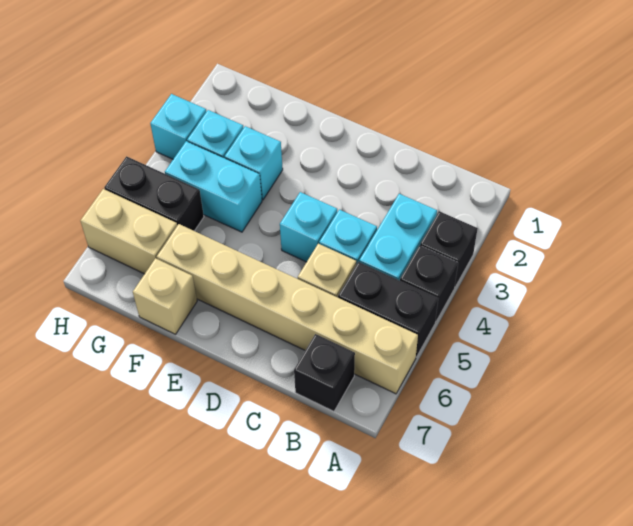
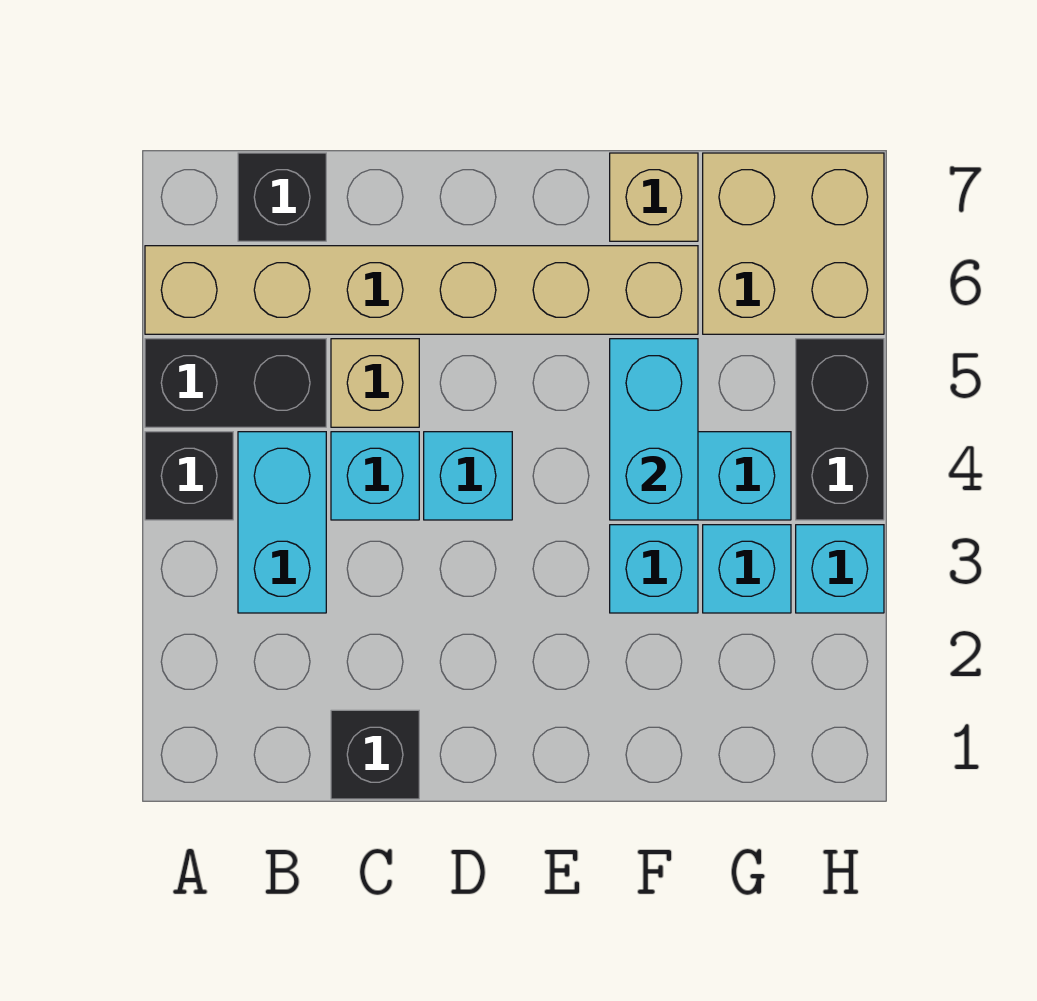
black brick A3 level 1 -> black brick C1 level 1
none -> cyan brick F4:F5 level 2
black brick G5:H5 level 1 -> black brick H4:H5 level 1
tan brick G6:H6 level 1 -> tan brick G6:H7 level 1

